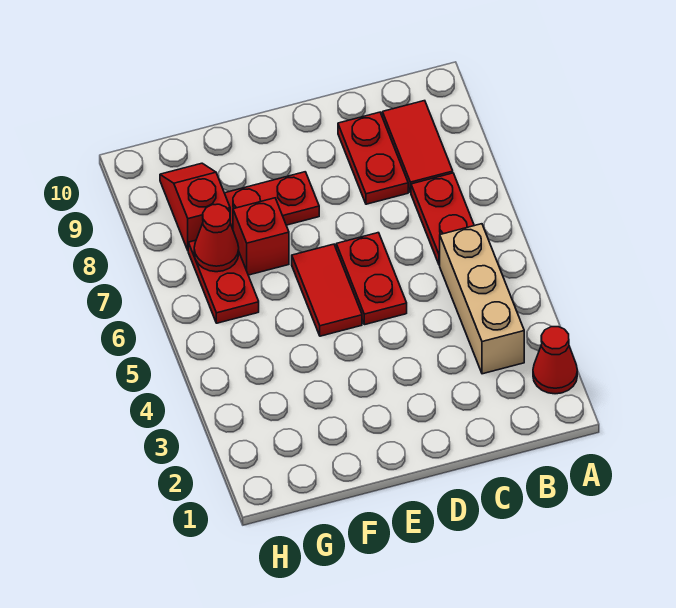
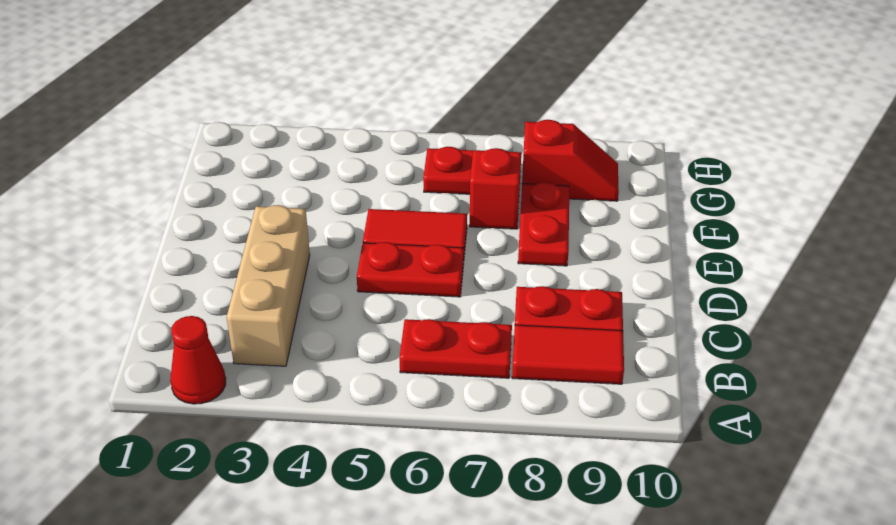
tan brick B3:B5 level 1 -> tan brick B3:D3 level 1
red cone G7 level 2 -> none

